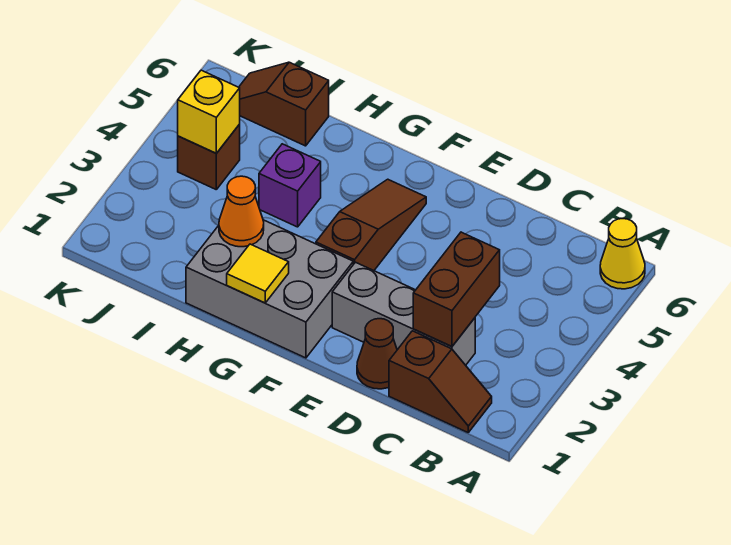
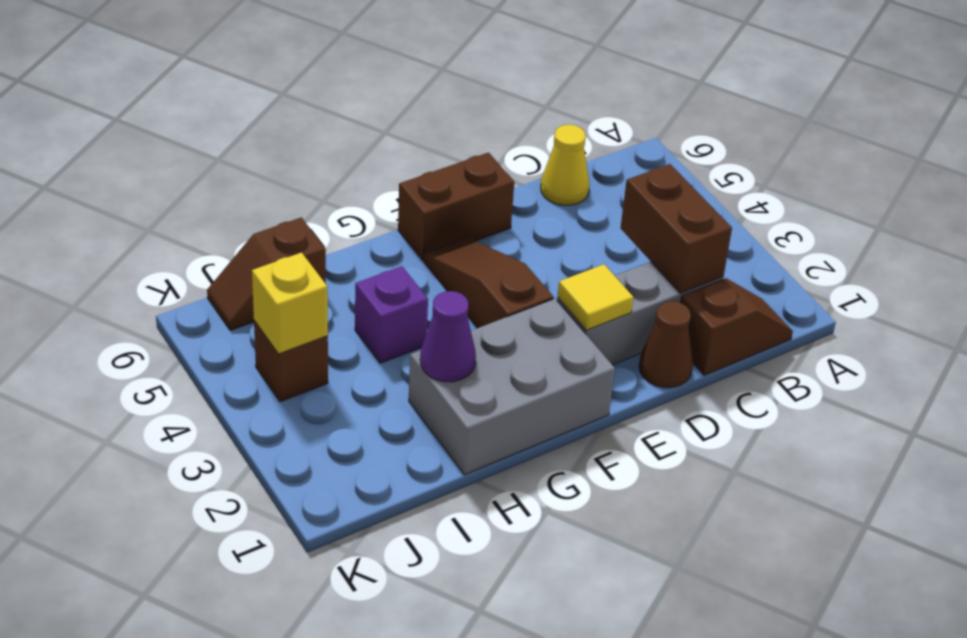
yellow cone A6 level 1 -> yellow cone C6 level 1
none -> brown brick E6:F6 level 1
yellow tile G1 level 2 -> yellow tile E2 level 2
orange cone H2 level 2 -> purple cone H2 level 2

